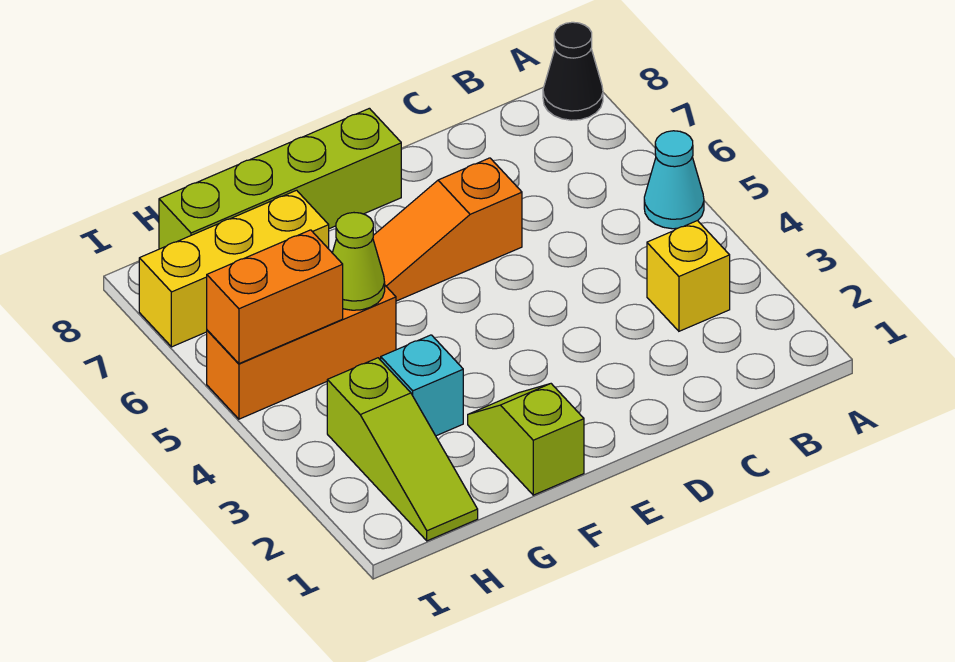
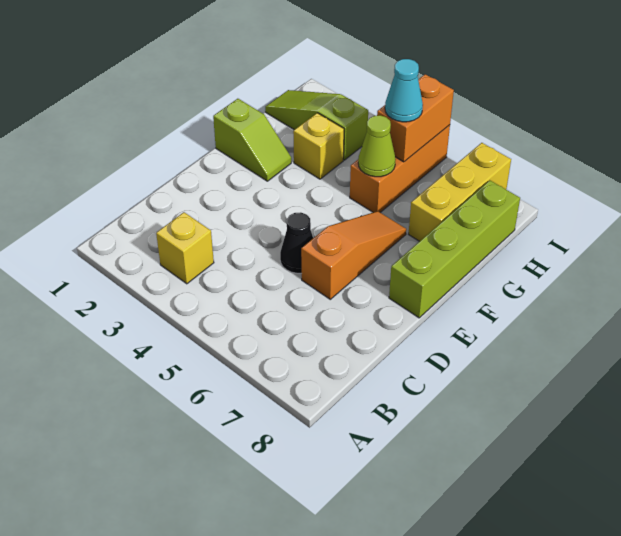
cyan cone A5 level 1 -> cyan cone H5 level 3
black cone A8 level 1 -> black cone D5 level 1
cyan brick G3 level 1 -> yellow brick G3 level 1

